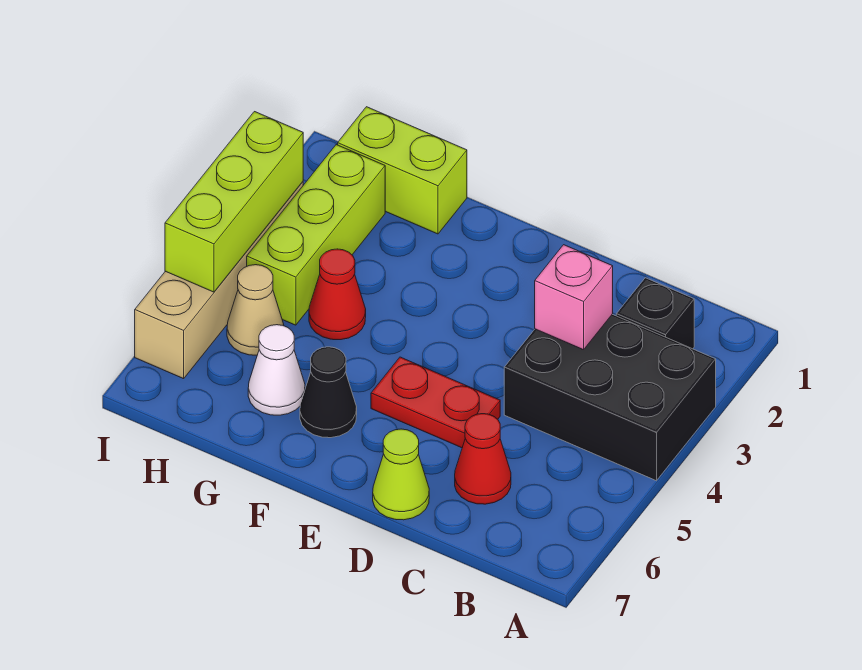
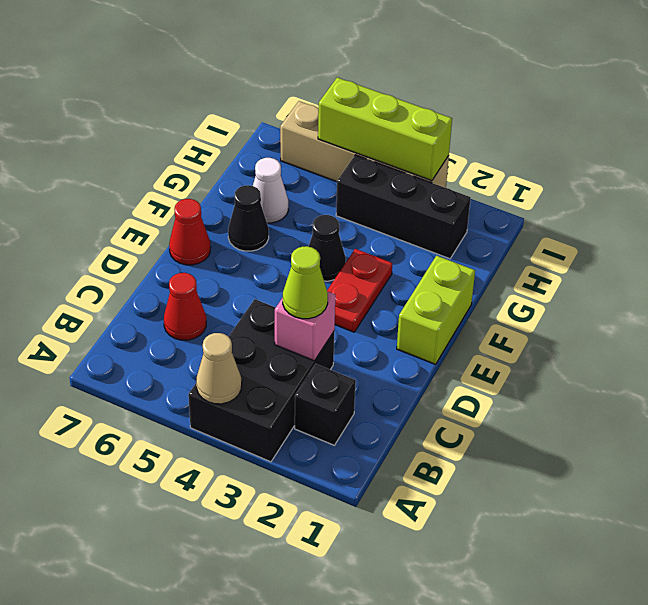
red plate D5:E5 level 1 -> red plate E3:F3 level 1
lime cone D7 level 1 -> lime cone C3 level 3
none -> black cone F4 level 1
lime brick G1:H1 level 1 -> lime brick E1:F1 level 1
red cone G4 level 1 -> red cone E7 level 1
lime brick H2:H4 level 1 -> black brick H2:H4 level 1
tan cone H5 level 1 -> tan cone A4 level 2

